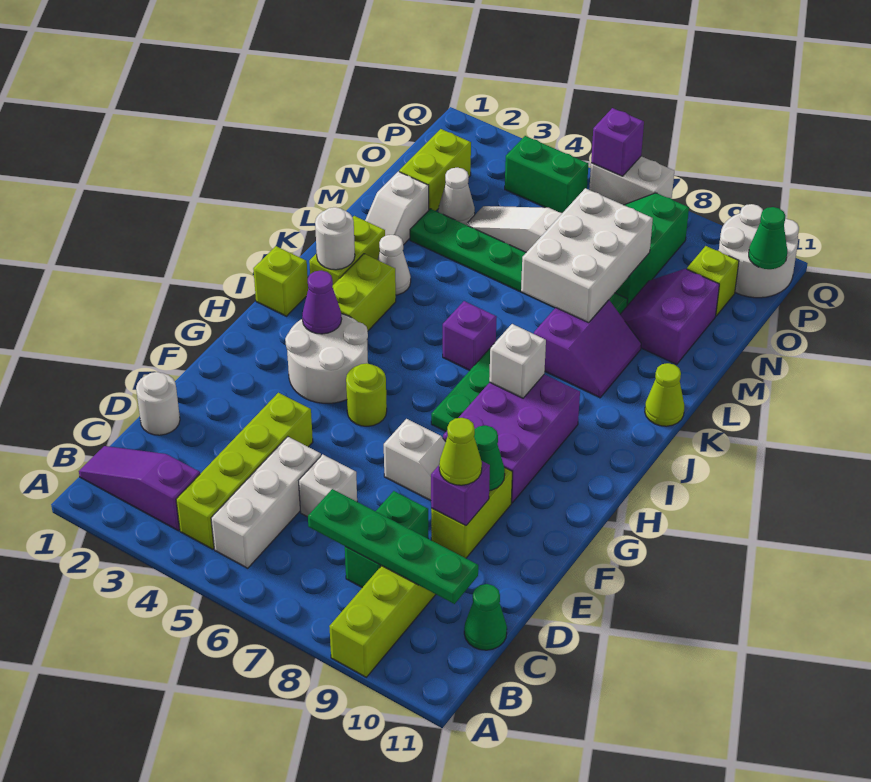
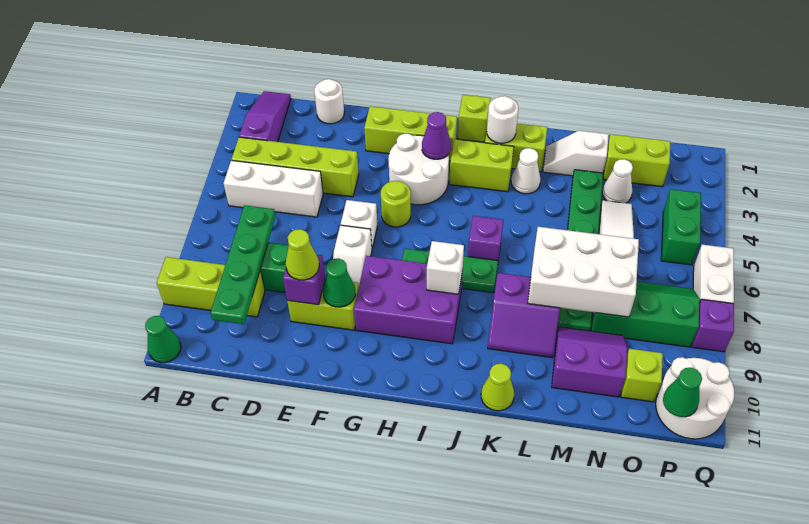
green cone C11 level 1 -> green cone A11 level 1
white brick D6 level 1 -> white brick F6 level 1
none -> lime brick F2:H2 level 1
purple brick Q6 level 2 -> purple brick Q8 level 1

